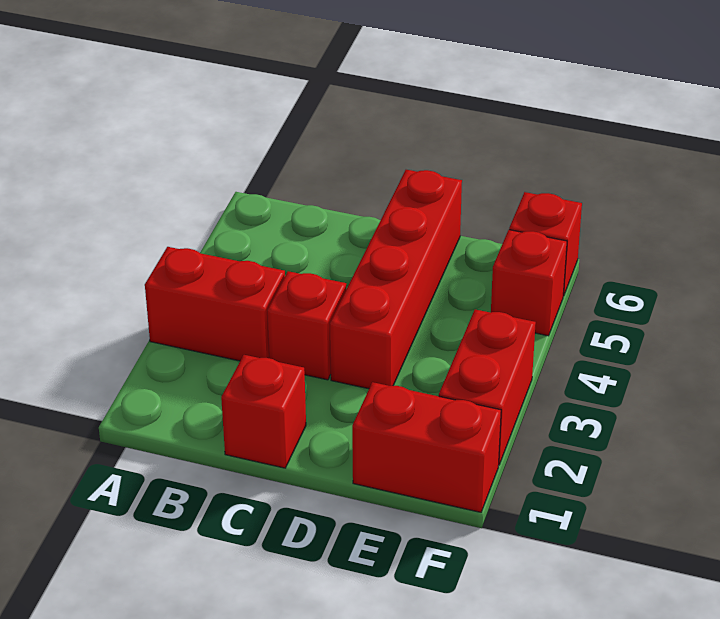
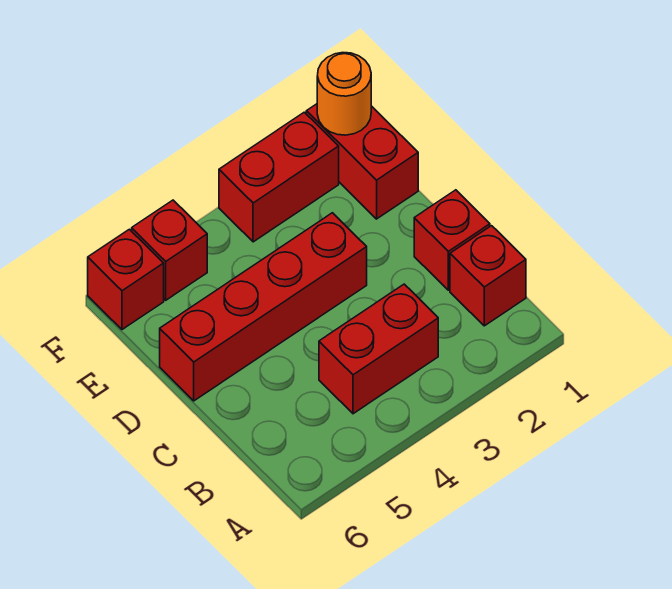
red brick A3:B3 level 1 -> red brick B3:B4 level 1
red brick C3 level 1 -> red brick B1 level 1
none -> orange round brick F1 level 2

